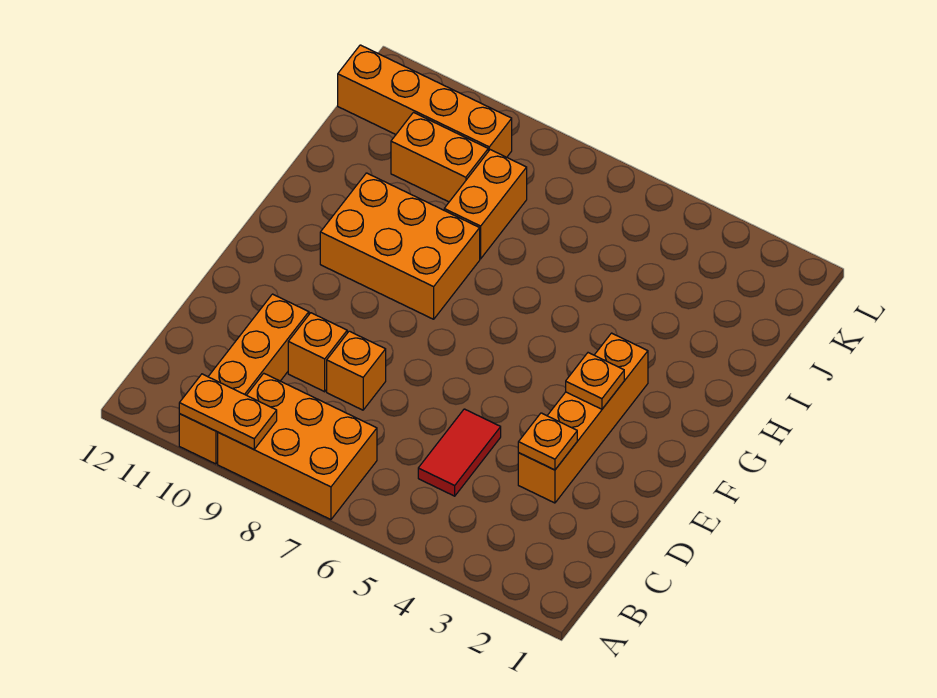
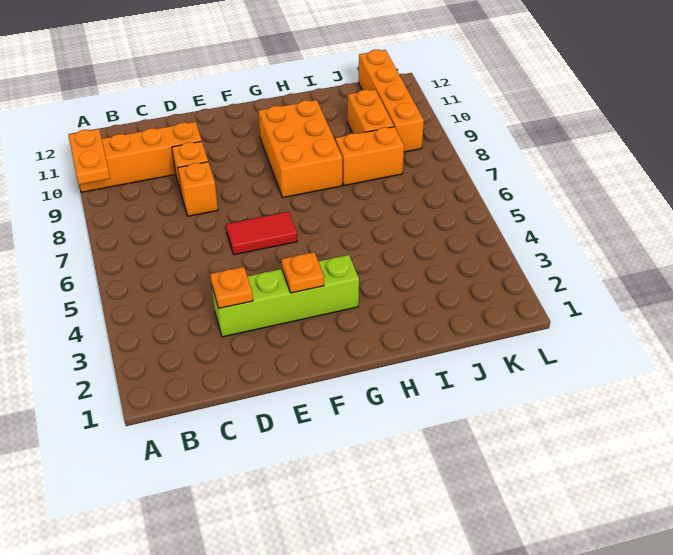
orange brick A7:B9 level 1 -> none
red tile C5:D5 level 1 -> red tile E6:F6 level 1
orange brick D3:G3 level 1 -> lime brick D3:G3 level 1

